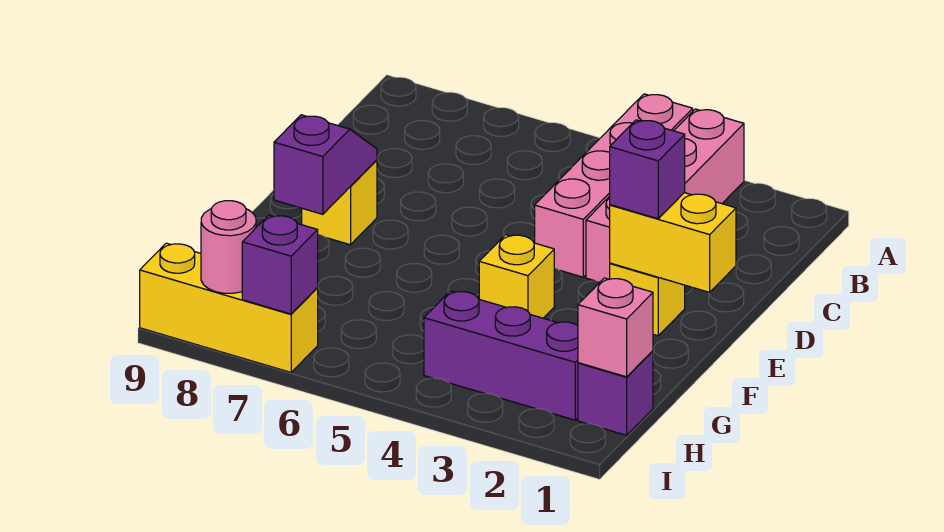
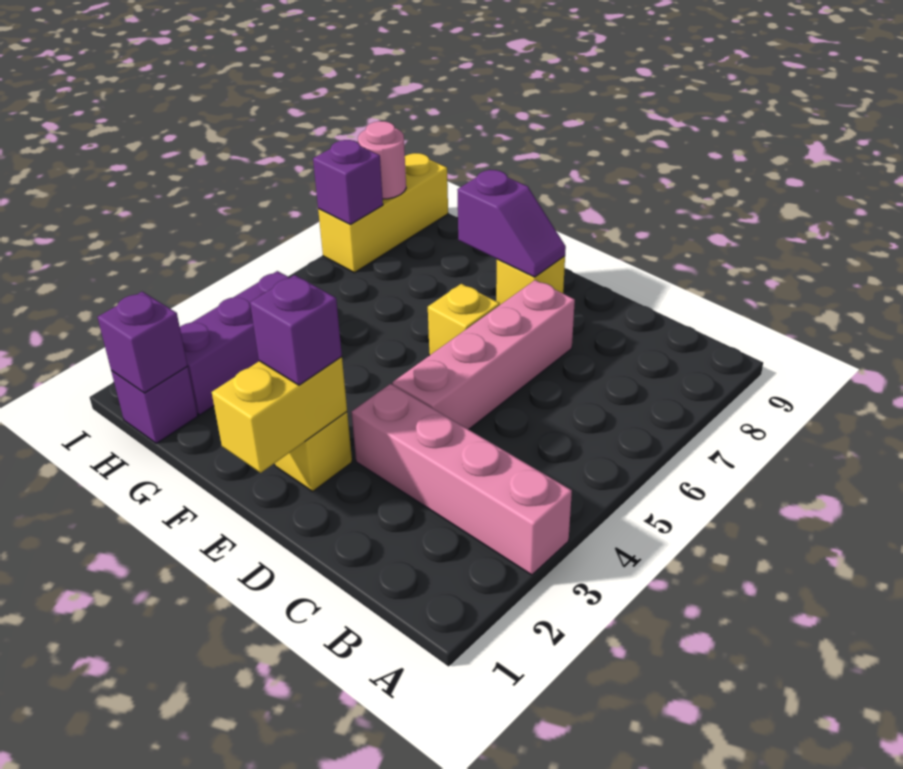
pink brick A4:D4 level 1 -> pink brick D4:D7 level 1
yellow brick F4 level 1 -> yellow brick E6 level 1
pink brick H1 level 2 -> purple brick H1 level 2

